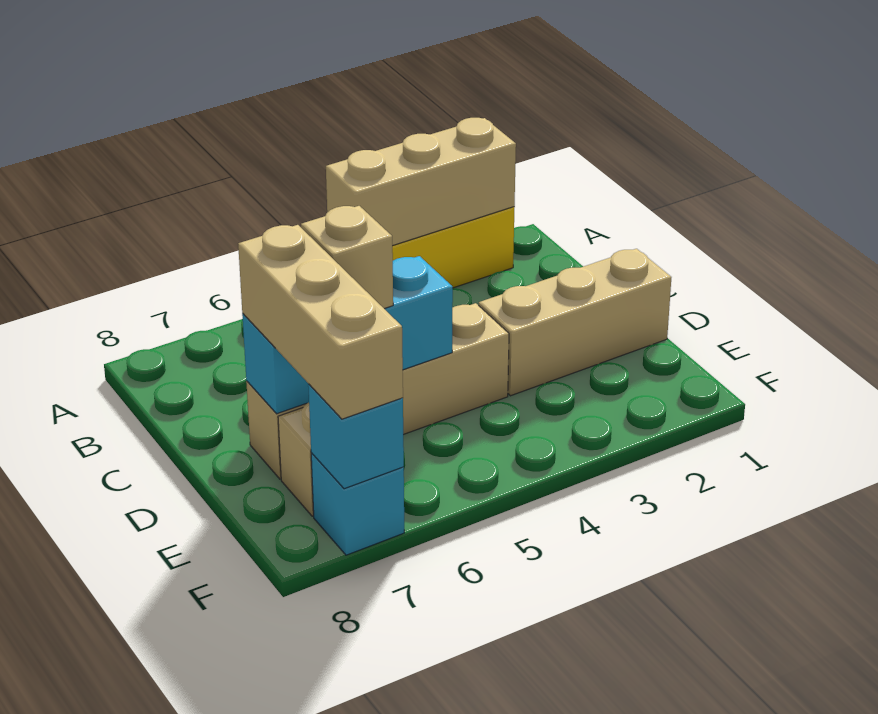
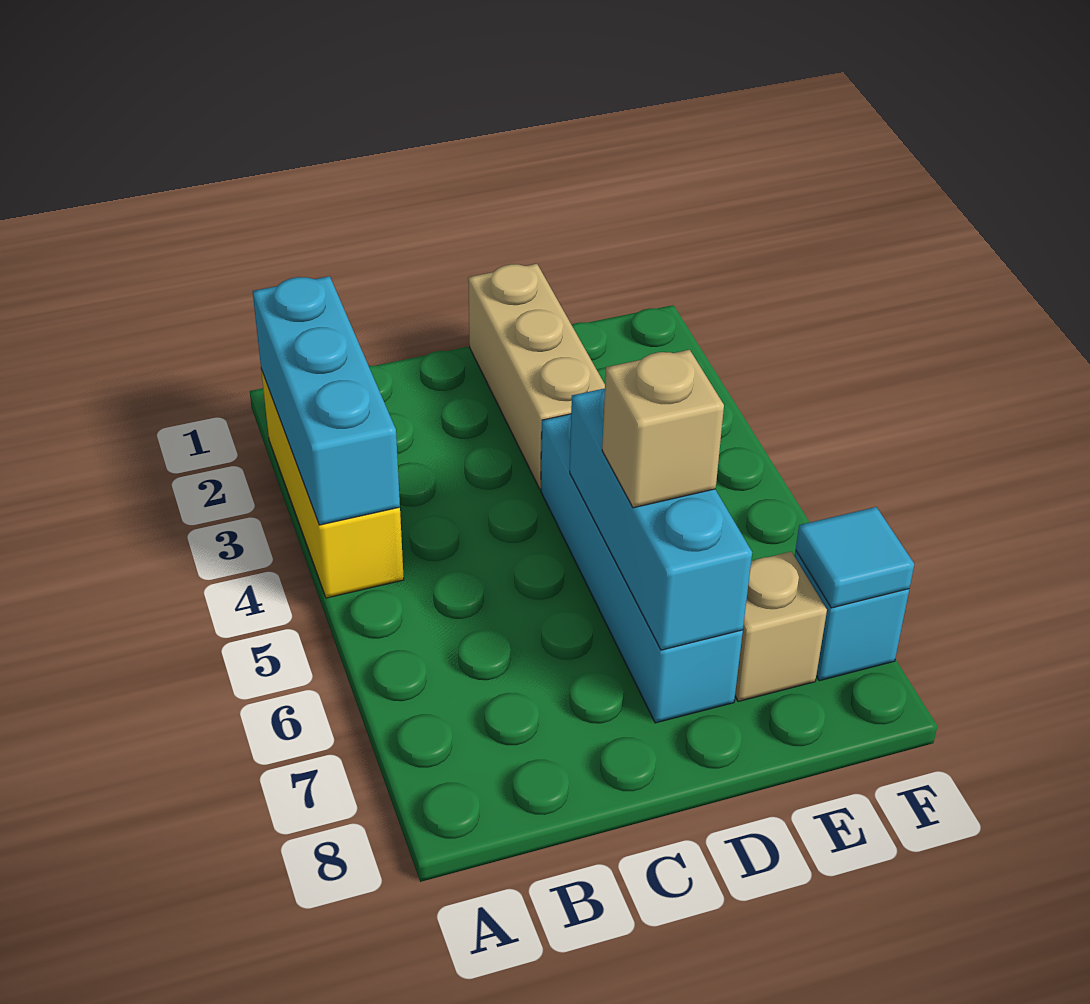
tan brick A2:A4 level 2 -> cyan brick A2:A4 level 2
tan brick D4:D7 level 1 -> cyan brick D4:D7 level 1
tan brick D7:F7 level 3 -> none
cyan brick F7 level 2 -> cyan tile F7 level 2

